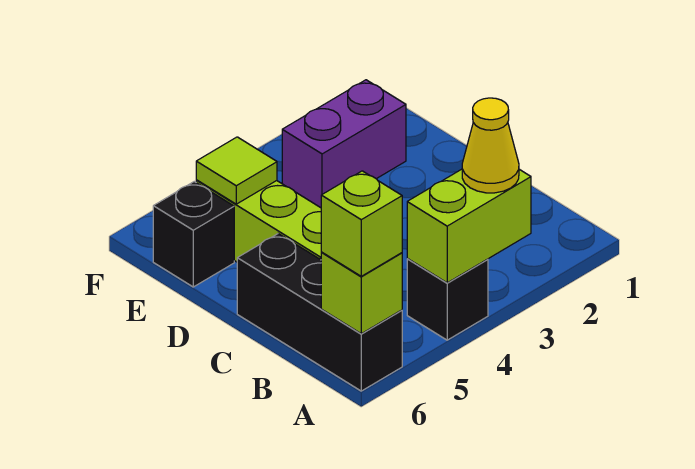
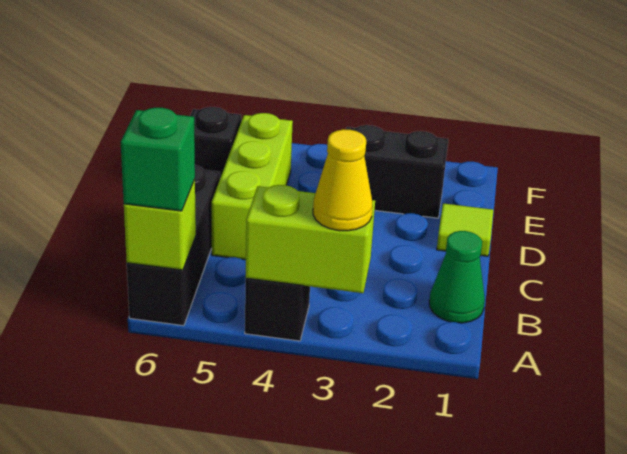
lime brick A6 level 3 -> green brick A6 level 3
none -> green cone B1 level 1
purple brick E2:E3 level 1 -> black brick E2:E3 level 1
lime tile E5 level 2 -> lime tile D1 level 1

